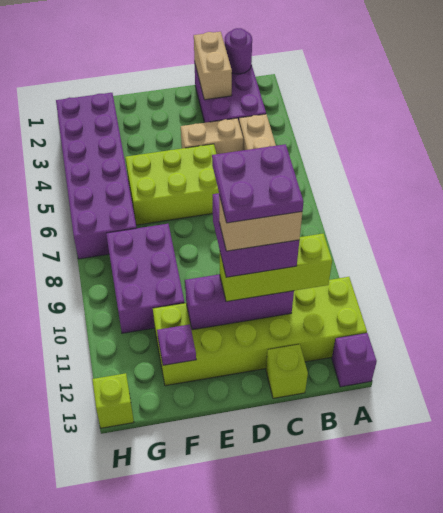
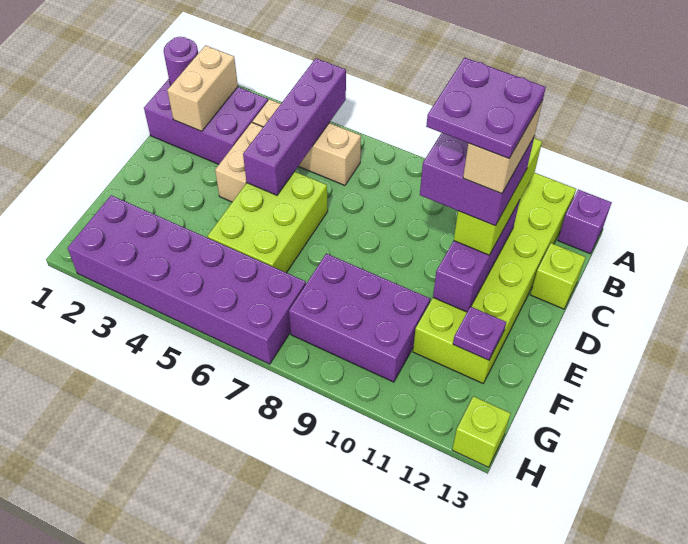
none -> purple brick A5:D5 level 2
tan brick C1:C2 level 2 -> tan brick B2:C2 level 2

